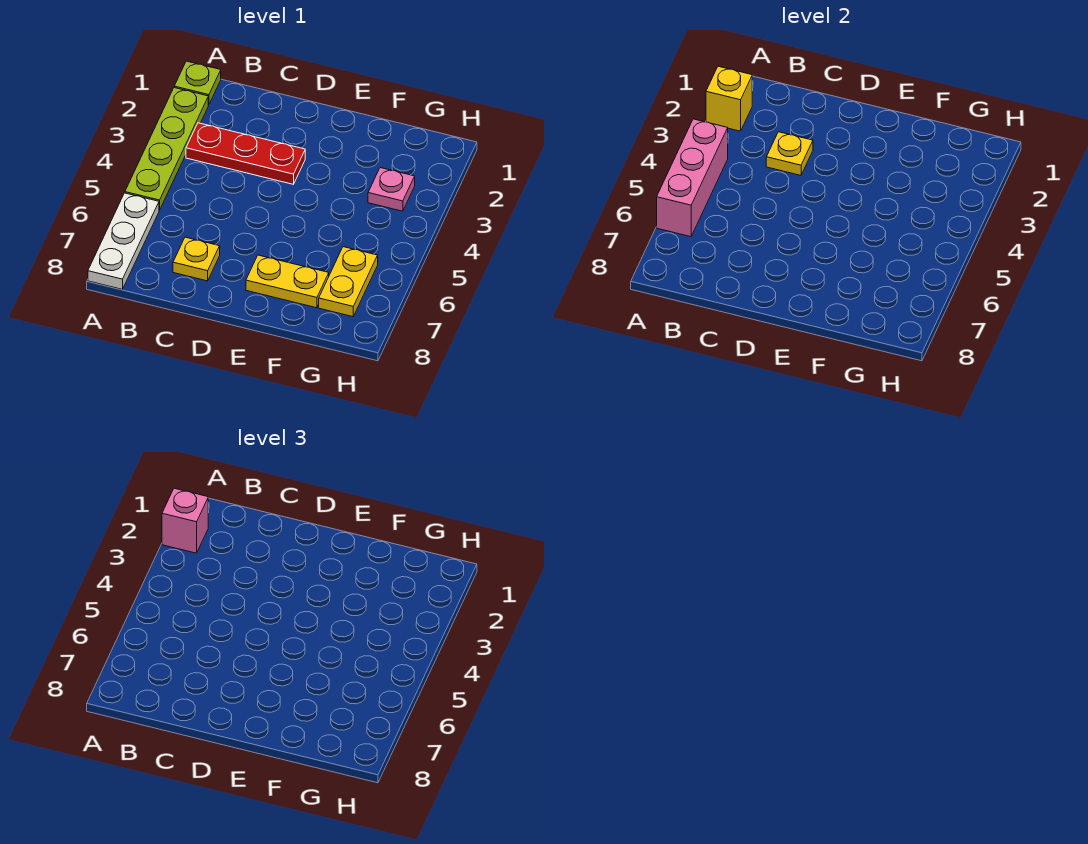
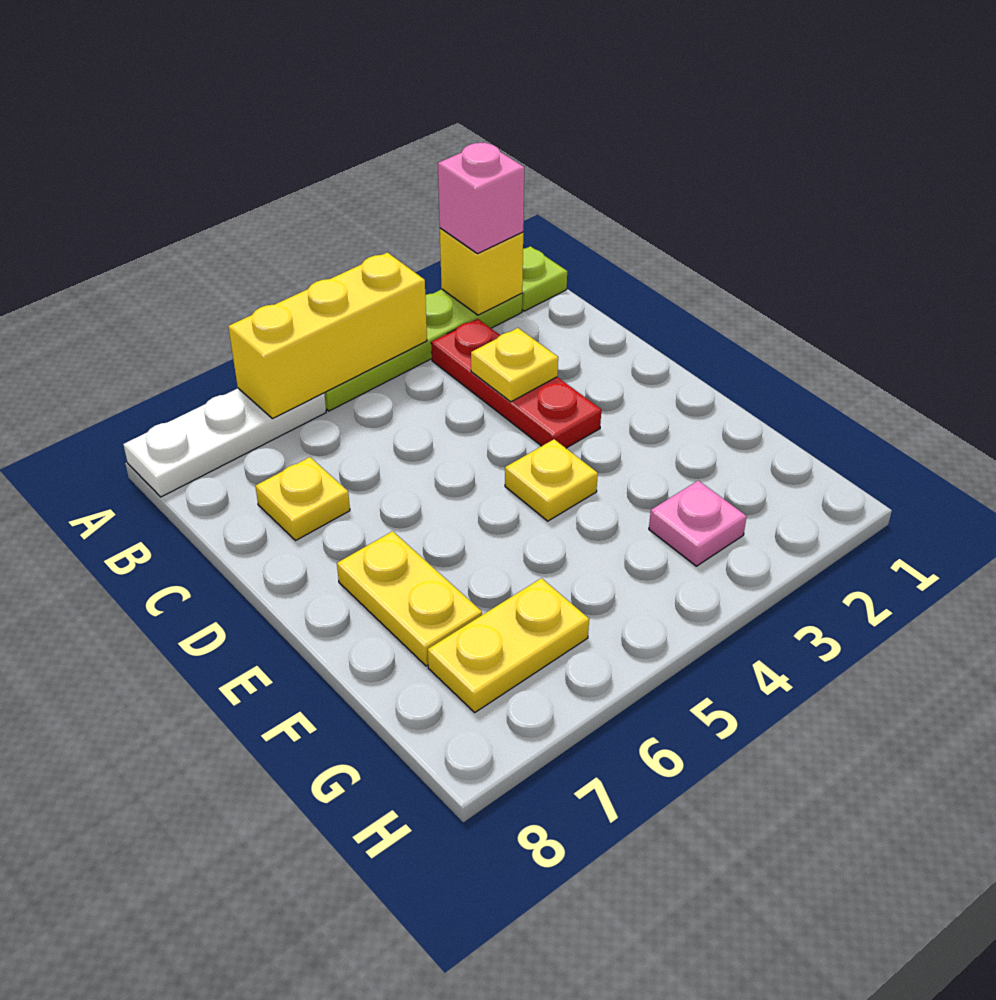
pink brick A4:A6 level 2 -> yellow brick A4:A6 level 2
none -> yellow plate E4 level 1

